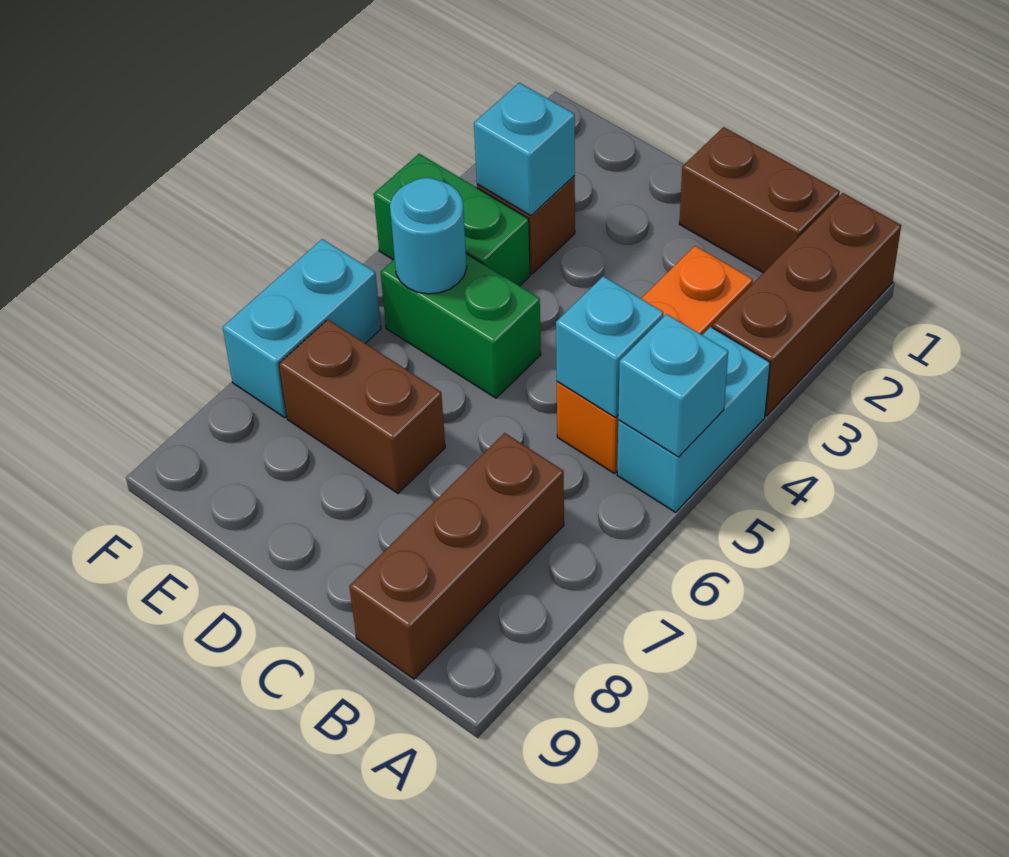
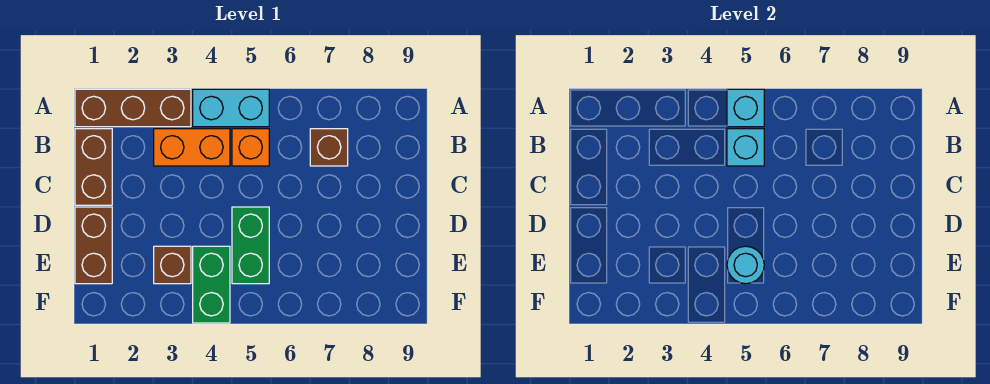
brown brick B7:B9 level 1 -> brown brick B7 level 1
brown brick D7:E7 level 1 -> brown brick D1:E1 level 1
cyan brick E3 level 2 -> none
cyan brick F6:F7 level 1 -> none

